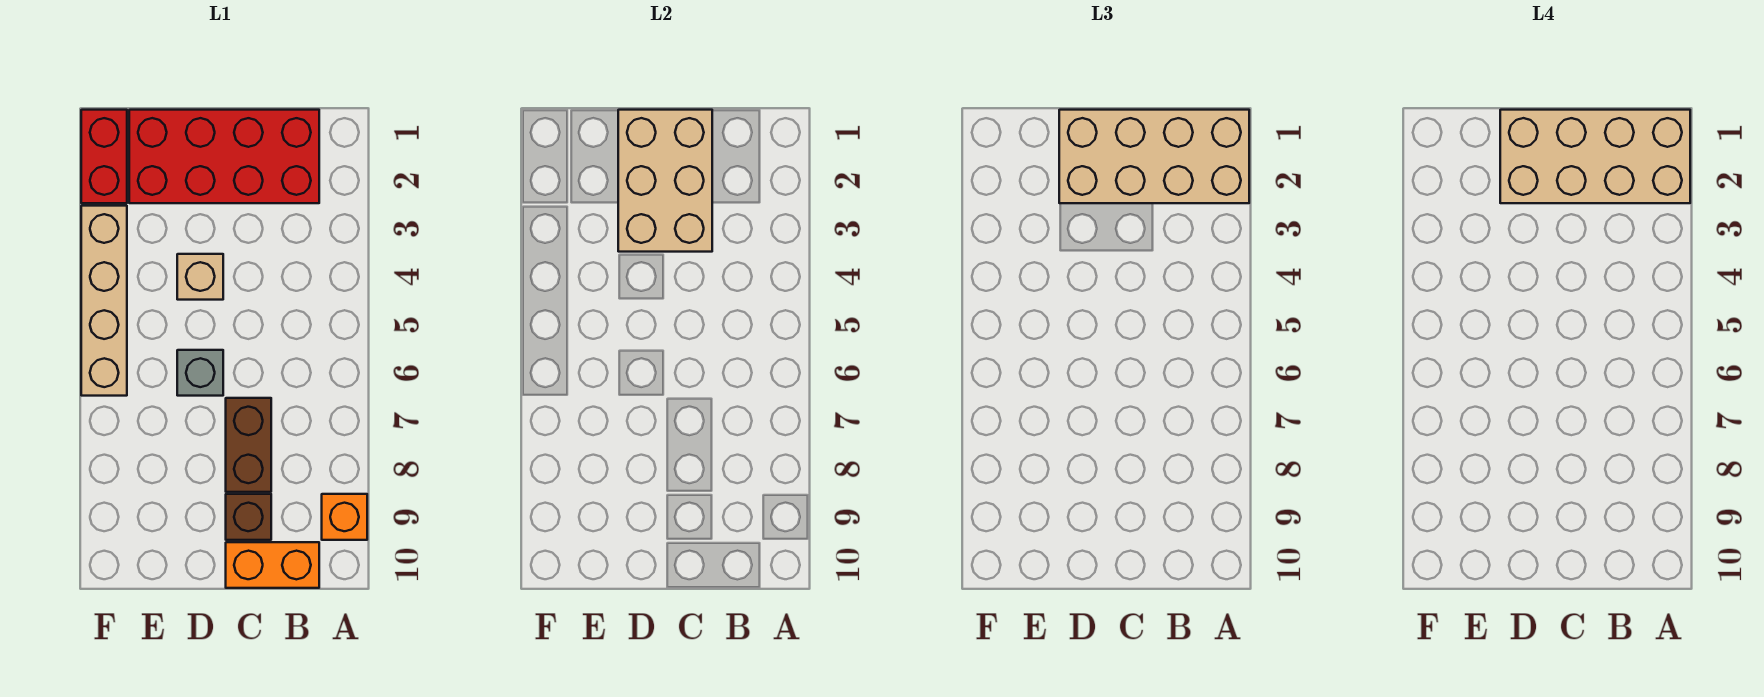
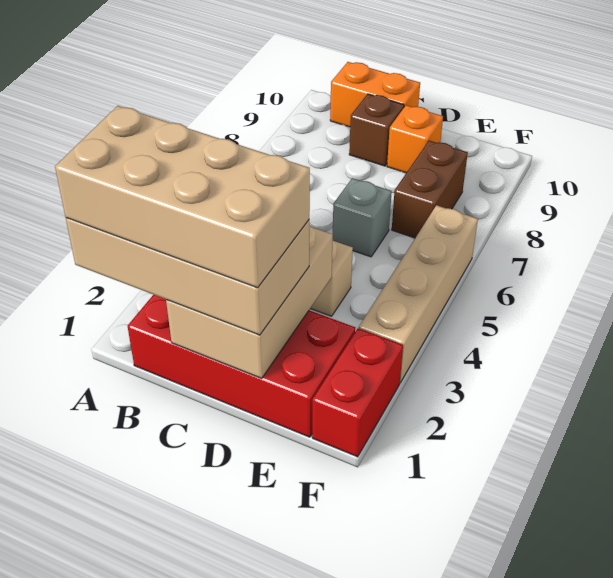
orange brick A9 level 1 -> orange brick D9 level 1
brown brick C7:C8 level 1 -> brown brick E7:E8 level 1

